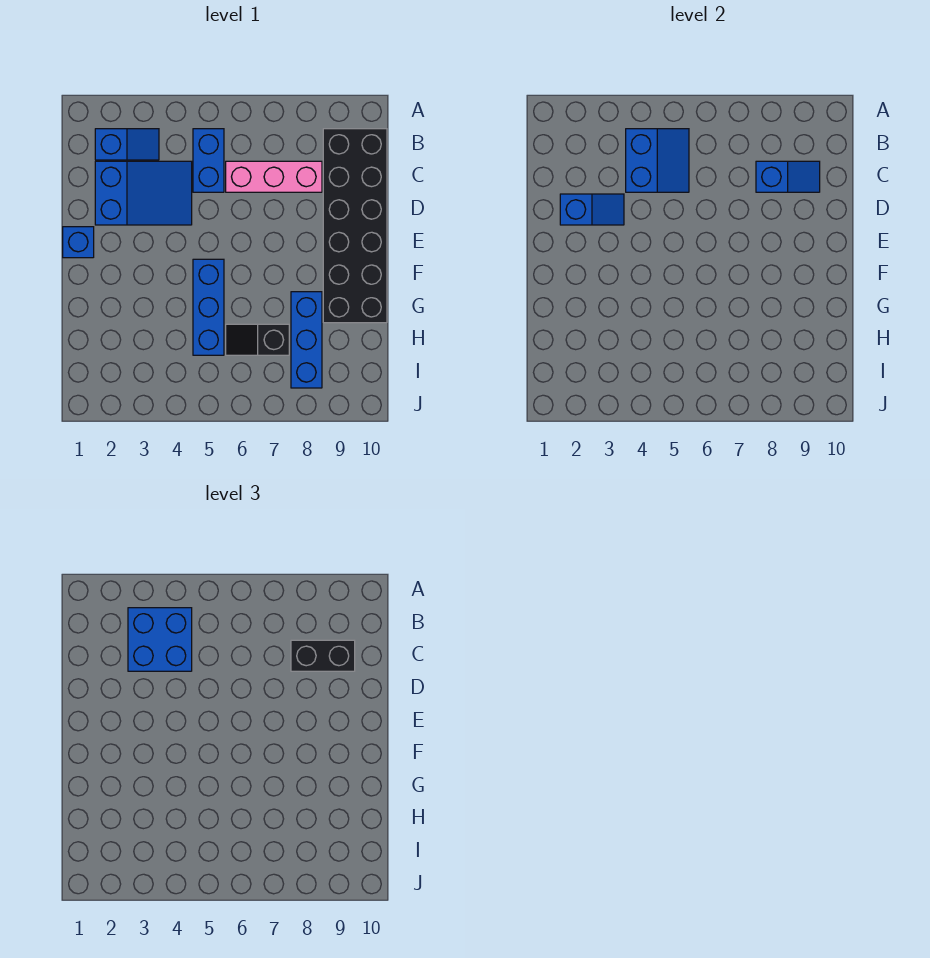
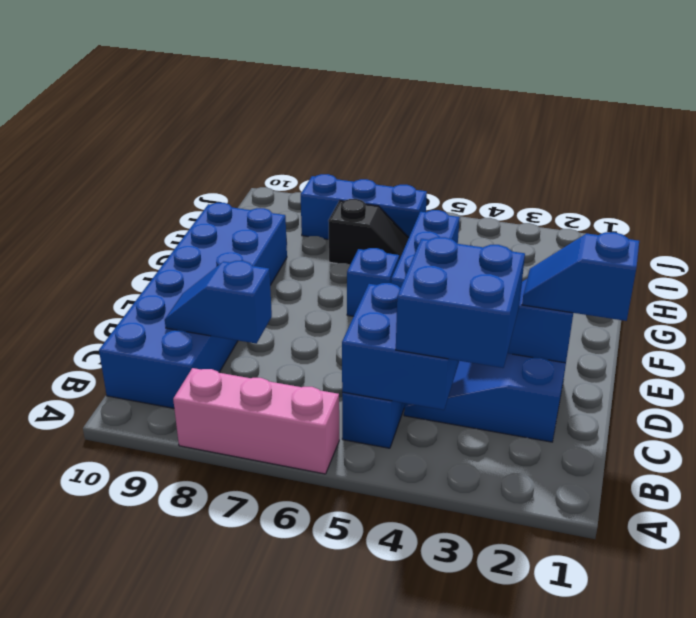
blue slope B2:B3 level 1 top 2 -> blue slope D1:D2 level 3 top 1
blue slope B4:C5 level 2 top 4 -> blue brick B4:C5 level 2
black brick B9:G10 level 1 -> blue brick B9:G10 level 1
pink brick C6:C8 level 1 -> pink brick A6:A8 level 1
black brick C8:C9 level 3 -> none
blue brick E1 level 1 -> blue brick F6 level 1
blue brick G8:I8 level 1 -> blue brick I6:I8 level 1

